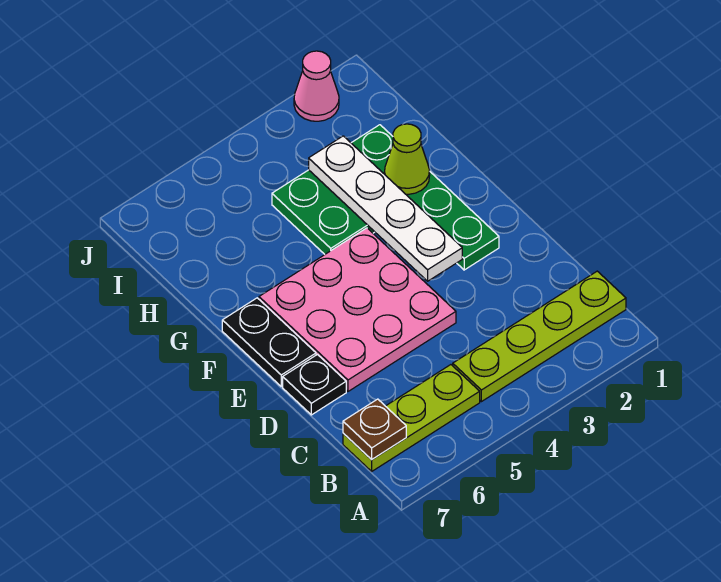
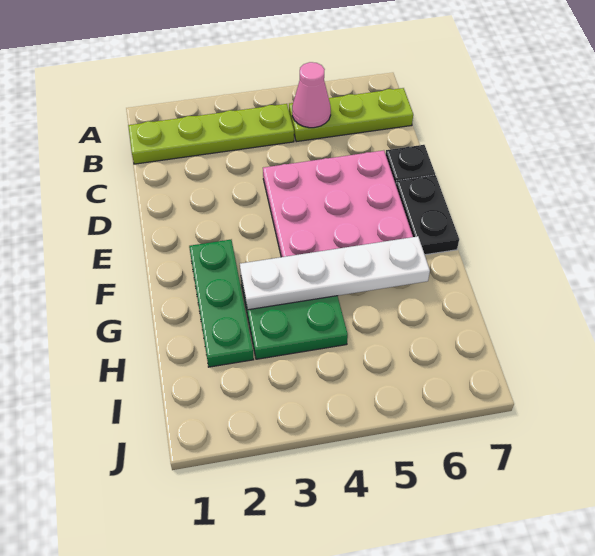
brown plate B7 level 2 -> none
green plate E2:H2 level 1 -> green plate F2:H2 level 1
white plate E3:H3 level 2 -> white plate G3:G6 level 2
lime cone G2 level 2 -> none
pink cone J2 level 1 -> pink cone B5 level 2

